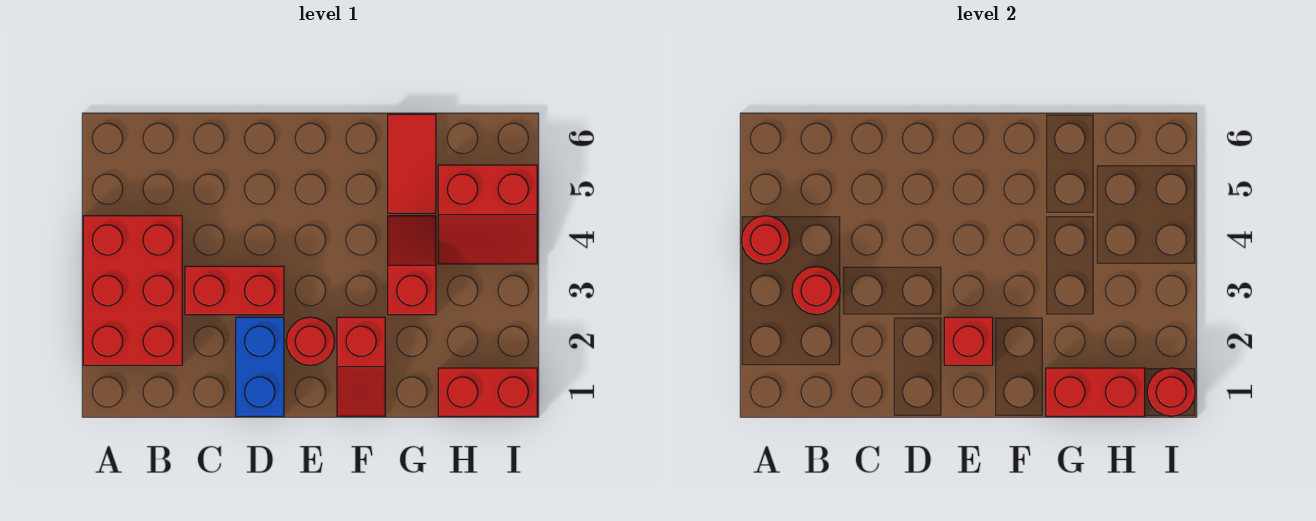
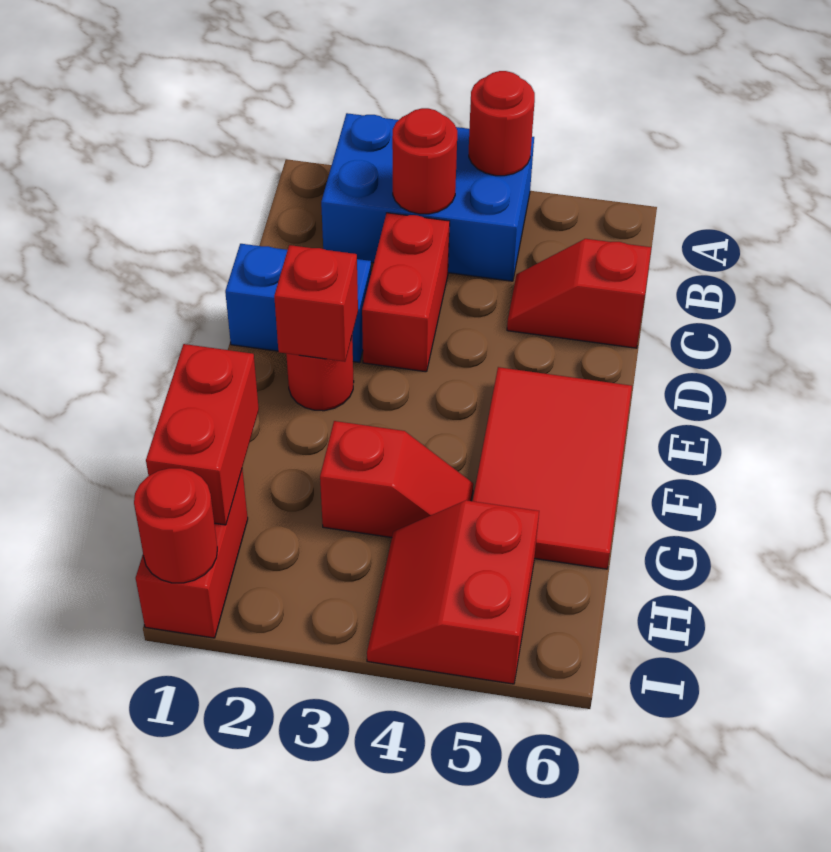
red brick A2:B4 level 1 -> blue brick A2:B4 level 1
red slope F1:F2 level 1 top 2 -> red slope C5:C6 level 1 top 6
red tile G5:G6 level 1 -> red tile E5:G6 level 1

